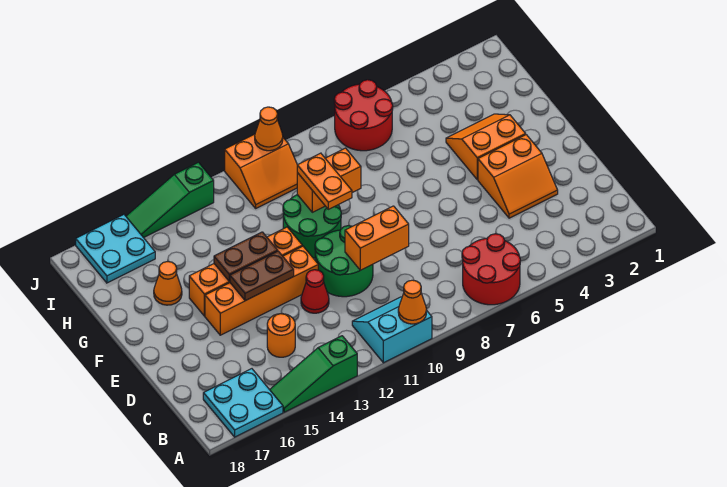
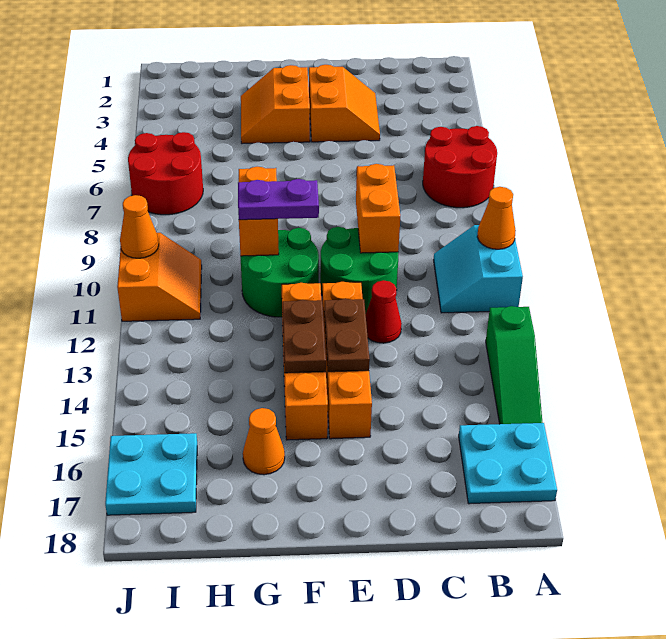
orange round brick C14 level 1 -> none
orange plate F10:G10 level 3 -> purple plate F10:G10 level 3
green slope J13:J15 level 1 top 13 -> none

